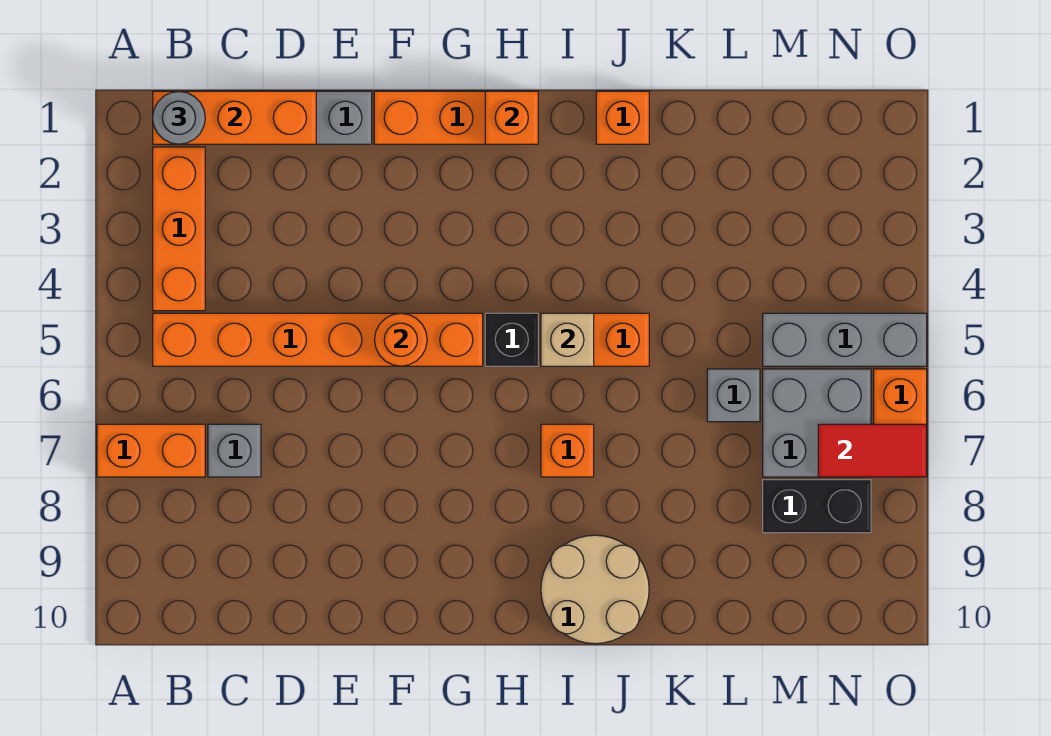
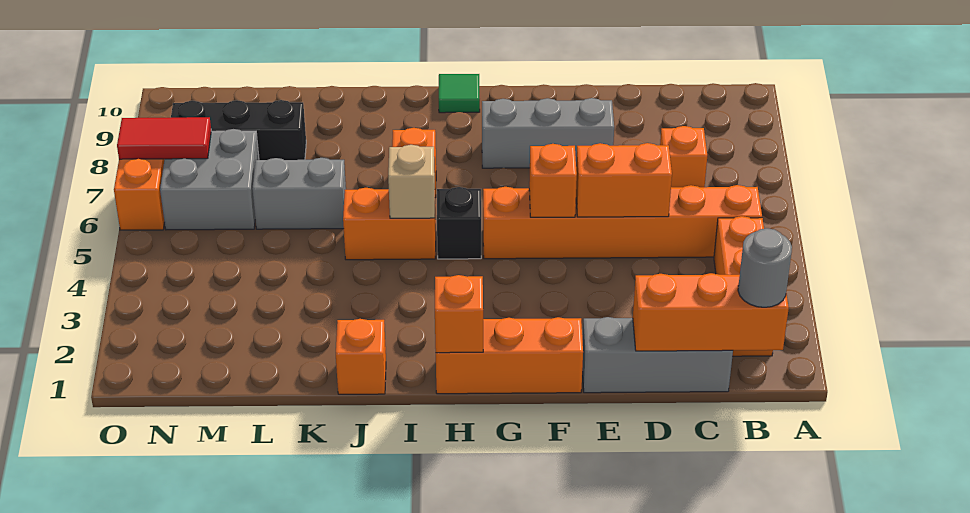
orange brick A7:B7 level 1 -> orange brick D5:E5 level 2
grey brick C7 level 1 -> orange brick C7 level 1
orange round brick F5 level 2 -> orange brick F5 level 2
none -> green tile H10 level 1
tan round brick I9:J10 level 1 -> none
grey brick L6 level 1 -> grey brick K6:L6 level 1
grey brick M5:O5 level 1 -> grey brick E8:G8 level 1
black brick M8:N8 level 1 -> black brick L8:N8 level 1

